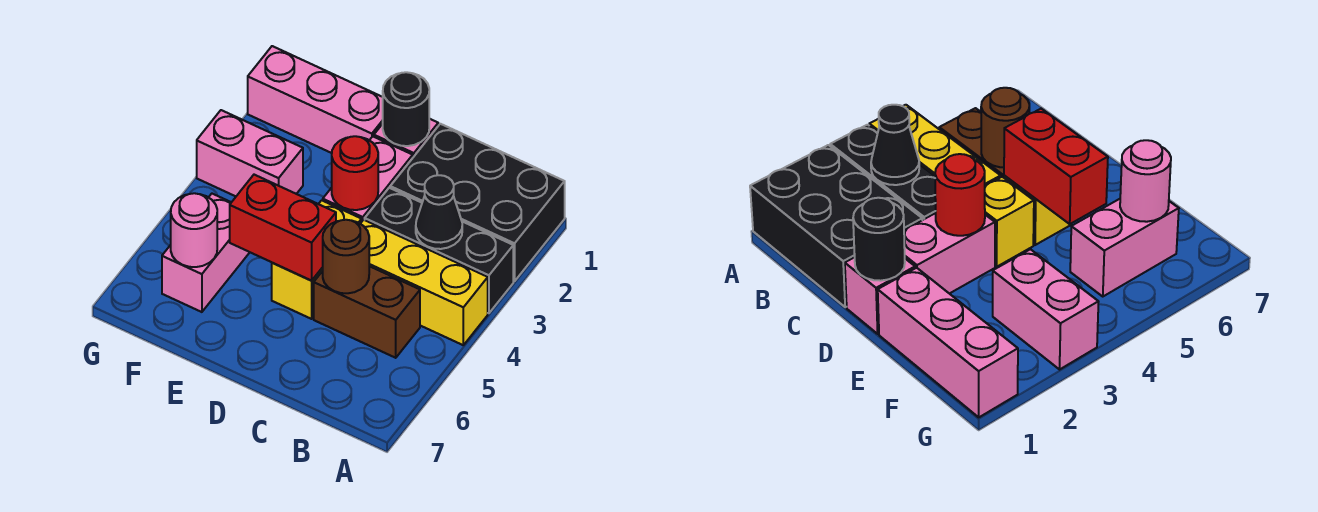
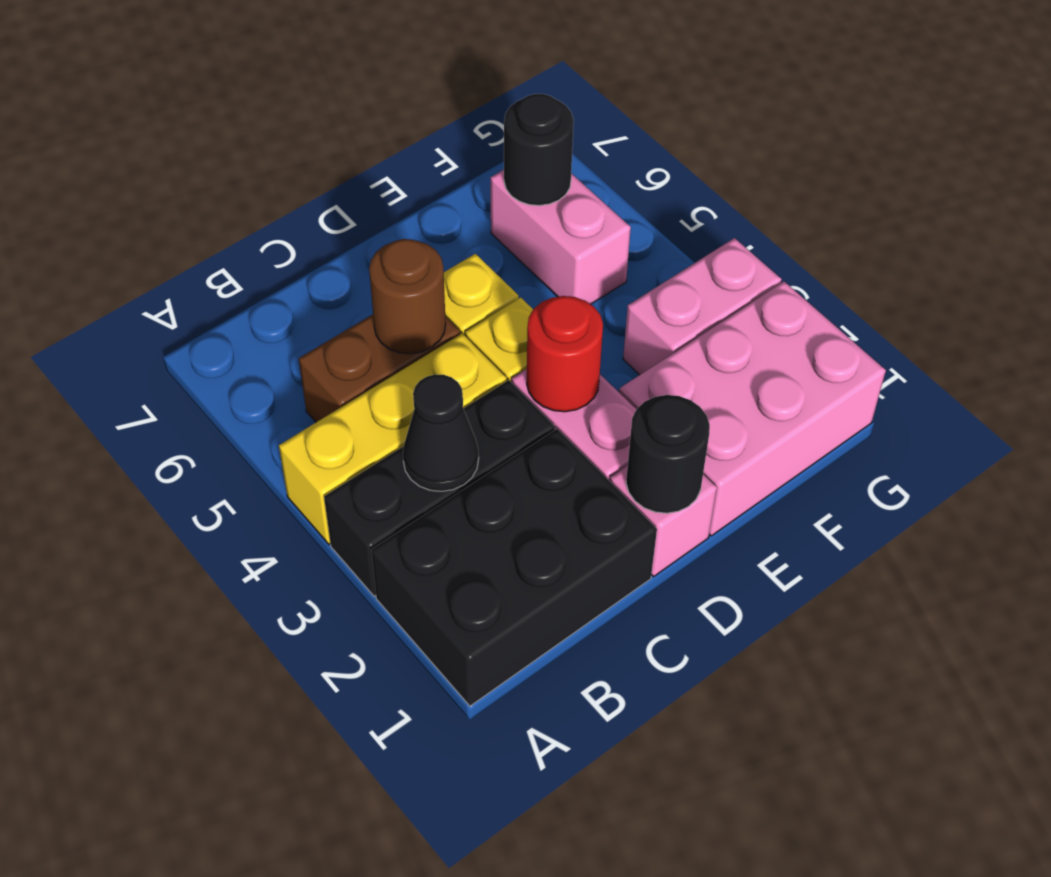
red brick D5:E5 level 2 -> none
pink brick E1:G1 level 1 -> pink brick E1:G2 level 1
pink round brick F6 level 2 -> black round brick F6 level 2

